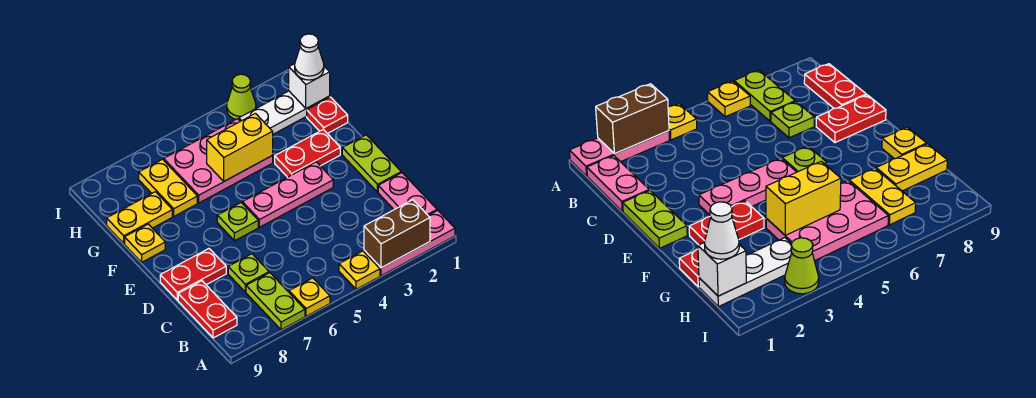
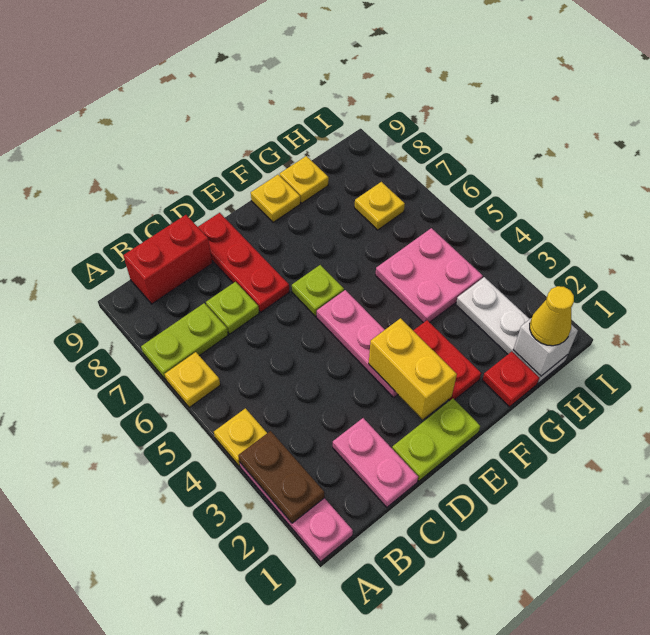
brown brick A2:A3 level 2 -> brown plate A2:A3 level 2
pink plate B1:C1 level 1 -> pink plate C1:C2 level 1
red plate B9:C9 level 1 -> red brick B9:C9 level 1
red plate D8:D9 level 1 -> red plate D7:D9 level 1
pink plate G4:H6 level 1 -> pink plate G4:H5 level 1
yellow brick G4:G5 level 2 -> yellow brick E2:E3 level 2
yellow plate G7:H7 level 1 -> yellow plate H7 level 1
yellow plate G8:G9 level 1 -> yellow plate G9 level 1
white cone H1 level 3 -> yellow cone H1 level 3
lime cone I3 level 1 -> none

